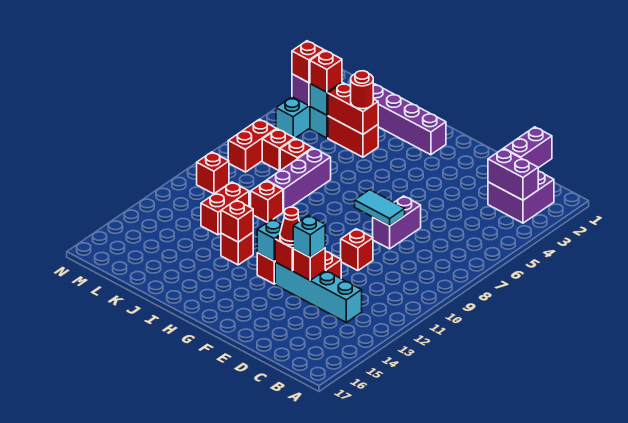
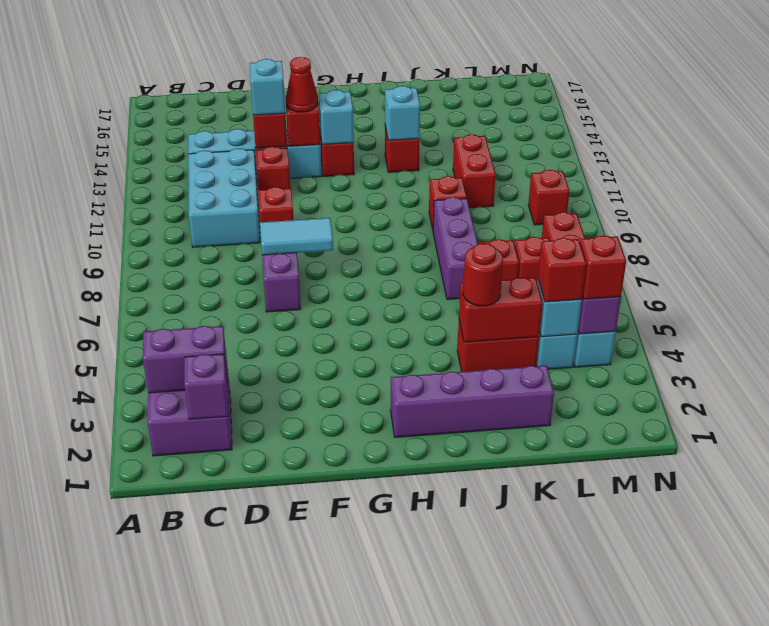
purple brick C1:C2 level 2 -> purple brick C2 level 2
none -> cyan brick C10:D12 level 1
red brick I13 level 2 -> cyan brick I13 level 2

